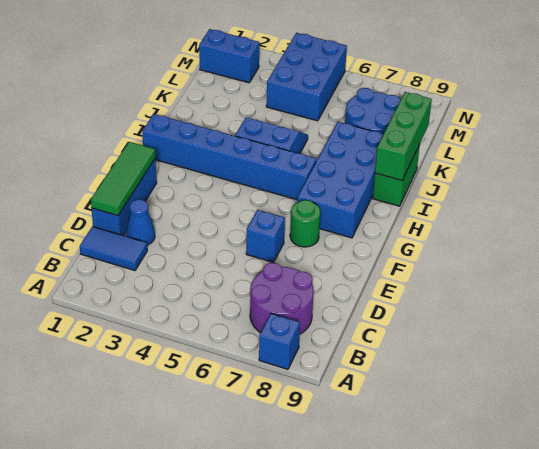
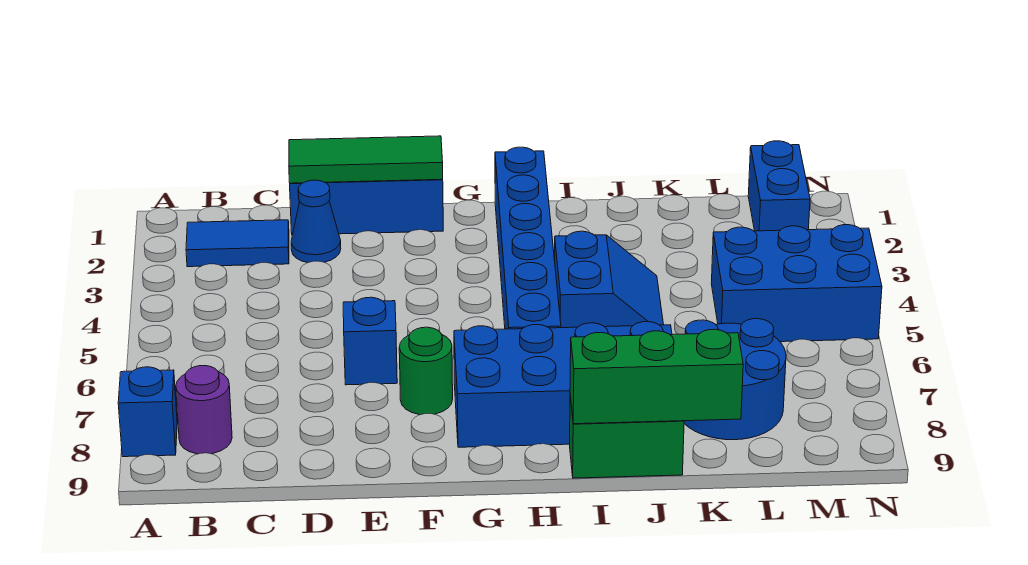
purple round brick B7:C8 level 1 -> purple round brick B8 level 1
blue tile C1:C2 level 1 -> blue tile B2:C2 level 1

